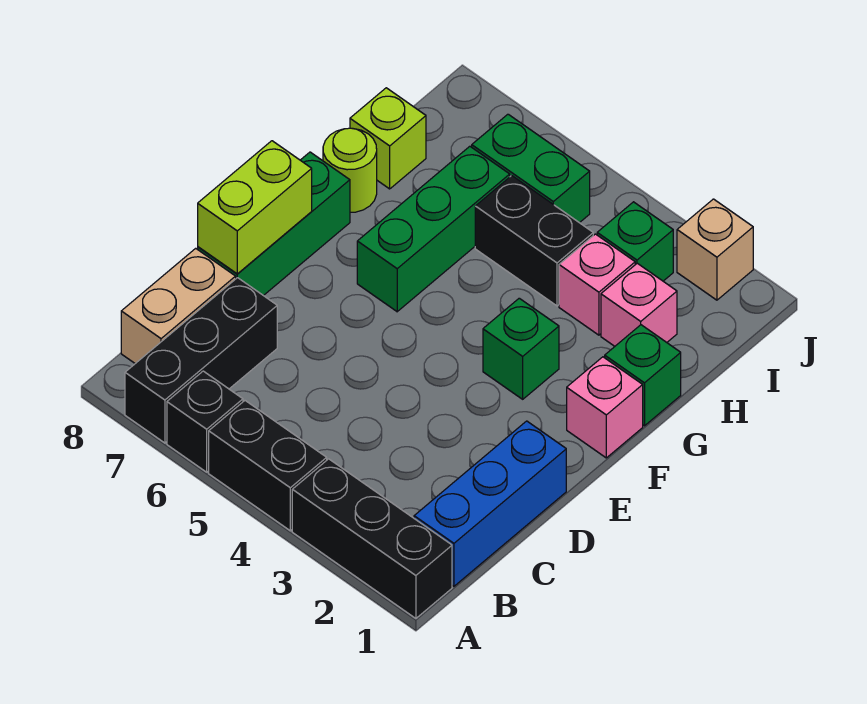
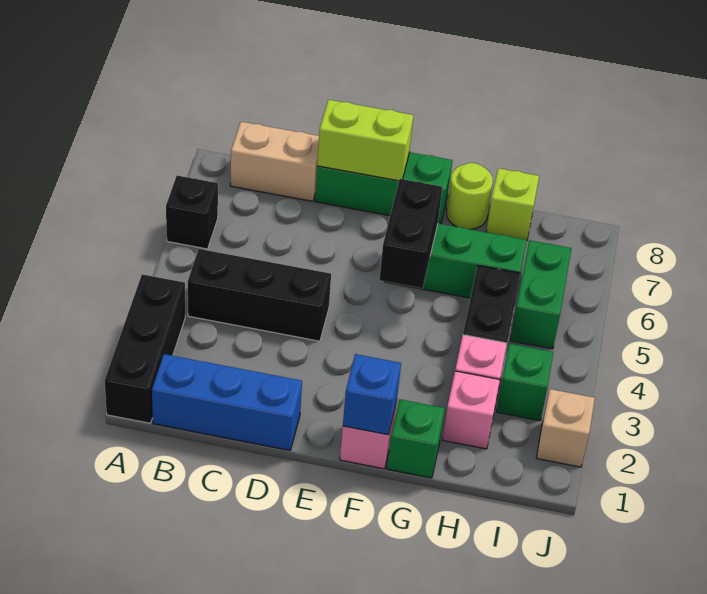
black brick A4:A5 level 1 -> black brick F5:F6 level 2
black brick A7:C7 level 1 -> black brick B4:D4 level 1
none -> blue brick F1 level 2
green brick F3 level 1 -> none

